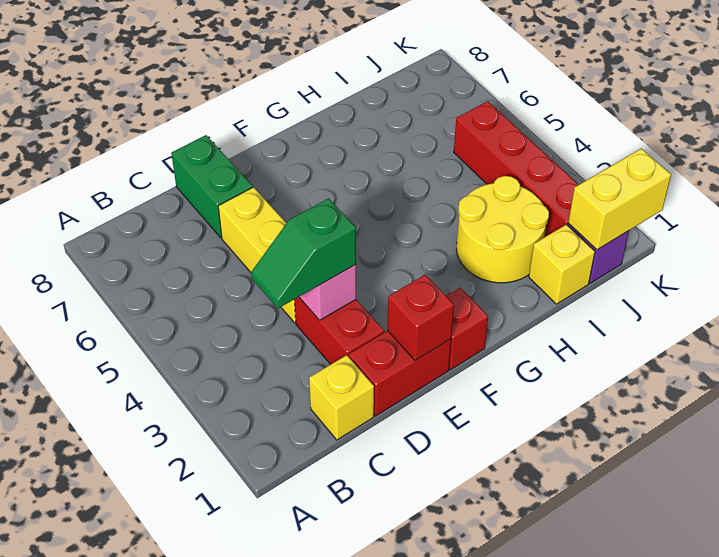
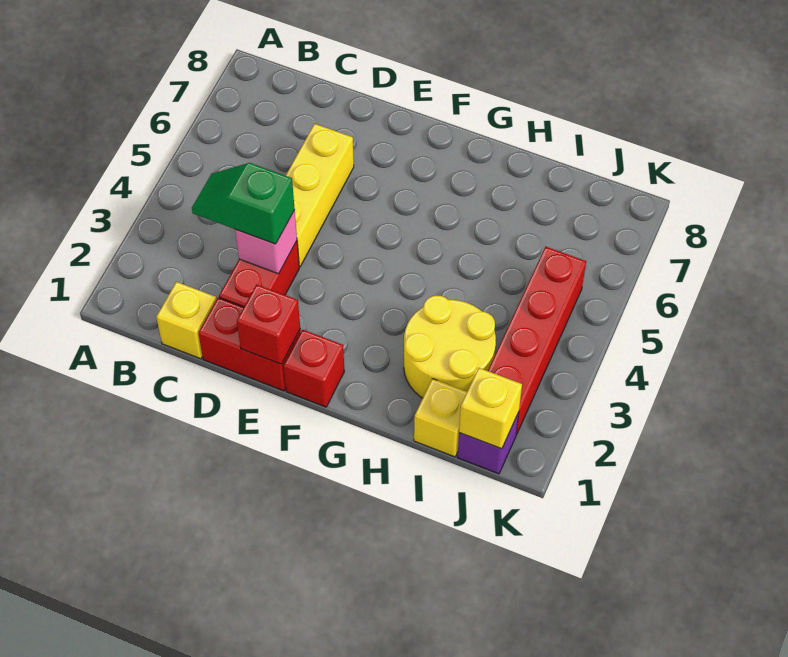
green brick D7:D8 level 1 -> none
yellow brick J1:K1 level 2 -> yellow brick J1 level 2

